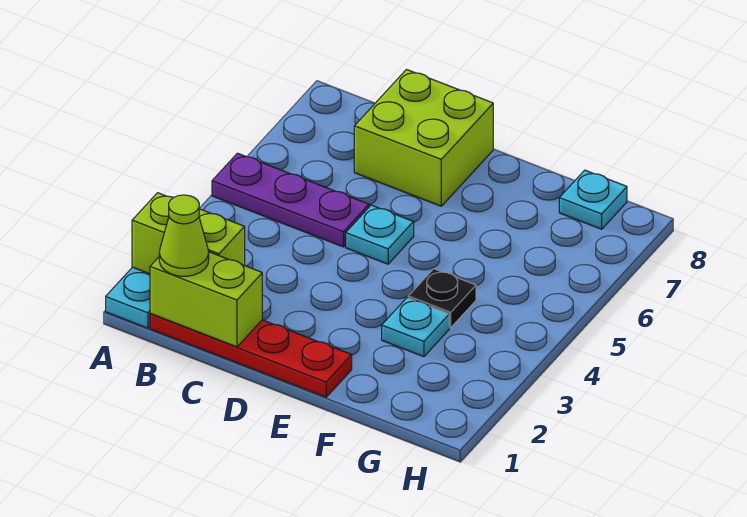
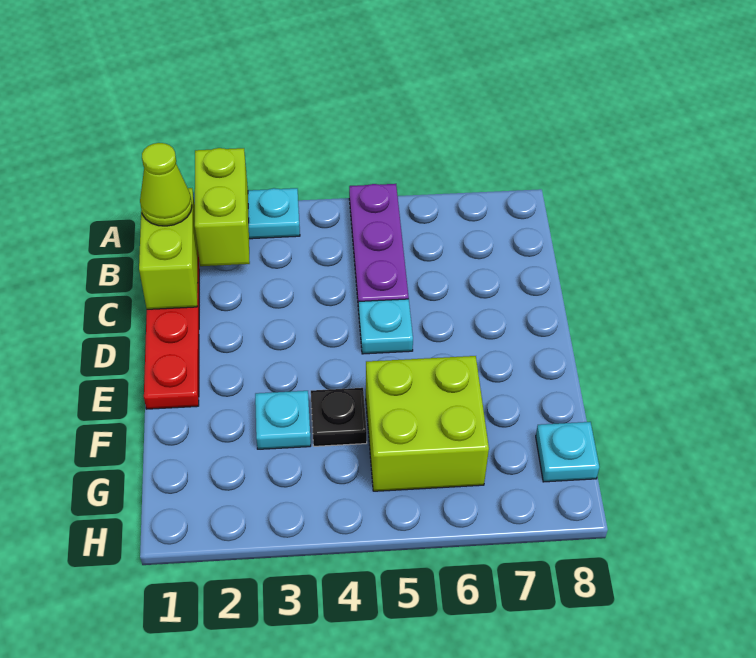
lime brick C7:D8 level 1 -> lime brick F5:G6 level 1

